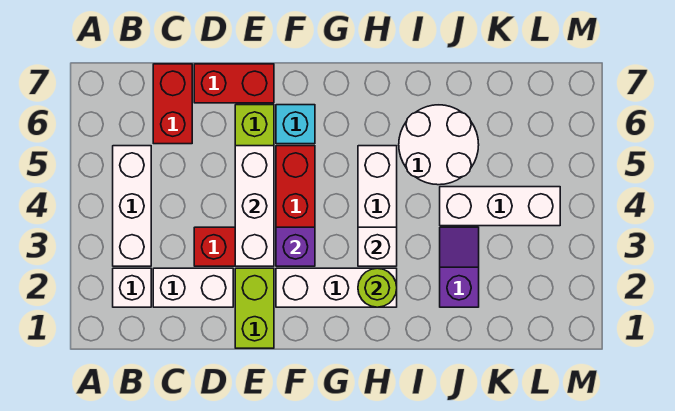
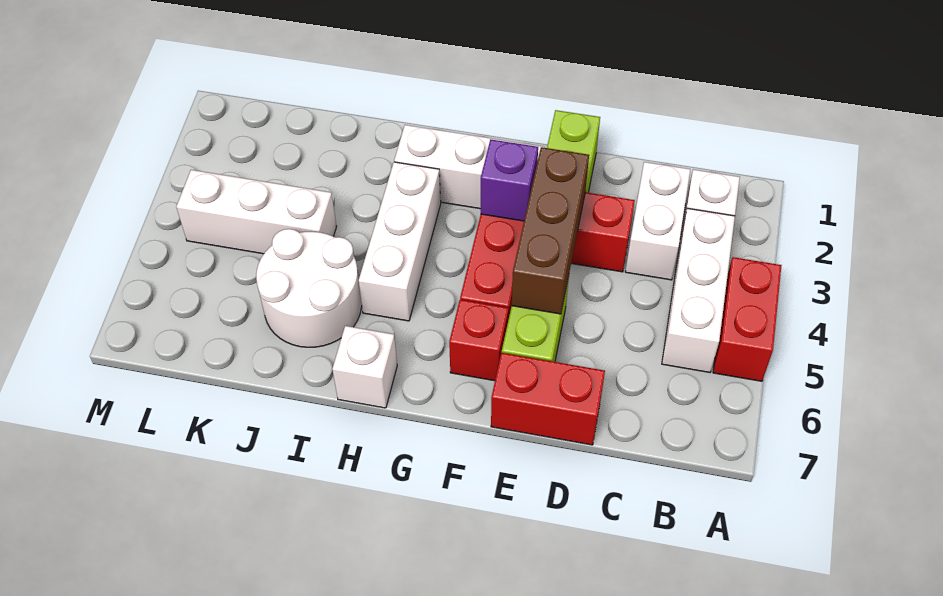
white brick C2:D2 level 1 -> white brick C2:C3 level 1
red brick C6:C7 level 1 -> red brick A4:A5 level 1
white brick E3:E5 level 2 -> brown brick E3:E5 level 2
cyan brick F6 level 1 -> red brick F6 level 1
lime round brick H2 level 2 -> none
white brick H3 level 2 -> white brick H7 level 1
purple slope J2:J3 level 1 top 2 -> none

